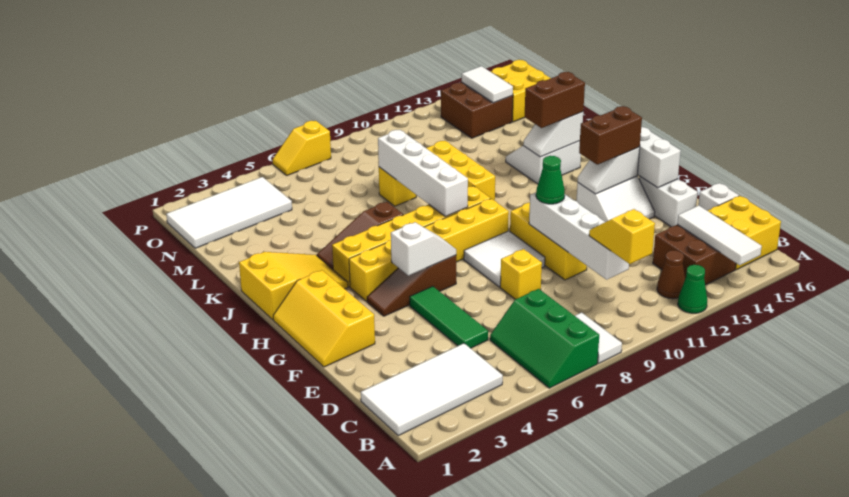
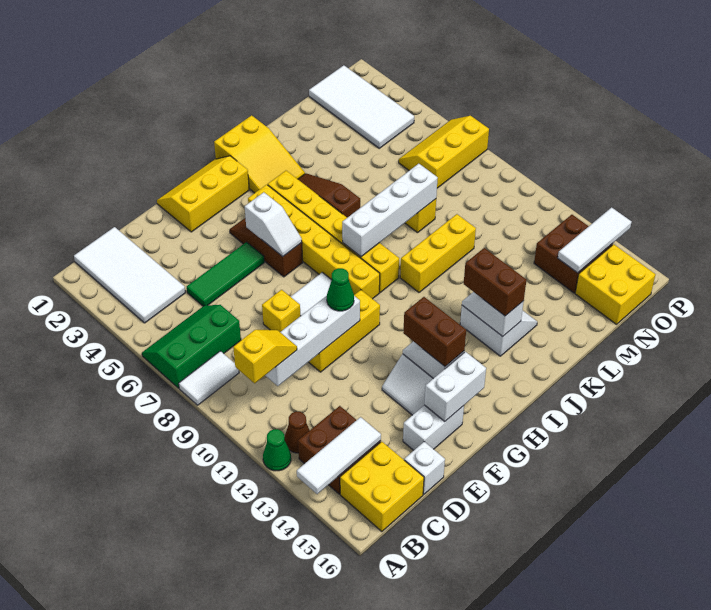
white tile N14:O14 level 2 -> white tile N14:P14 level 2
yellow slope P6:P7 level 1 top 7 -> yellow slope N6:P7 level 1 top 7

